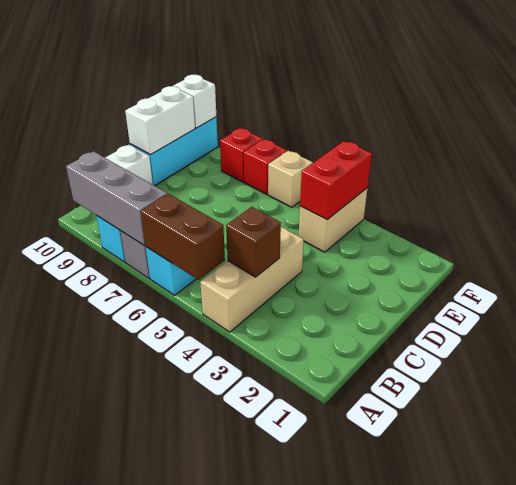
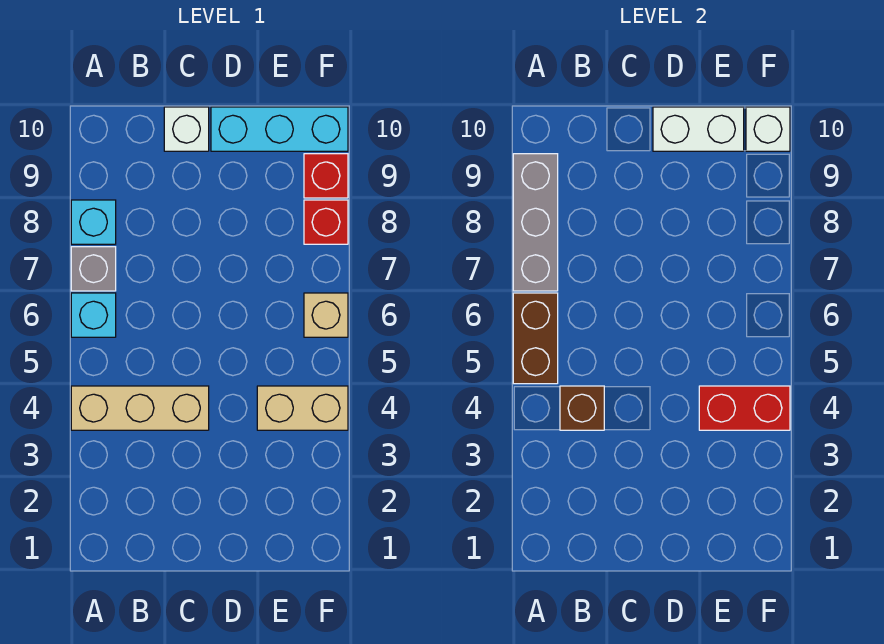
red brick F7 level 1 -> red brick F9 level 1

